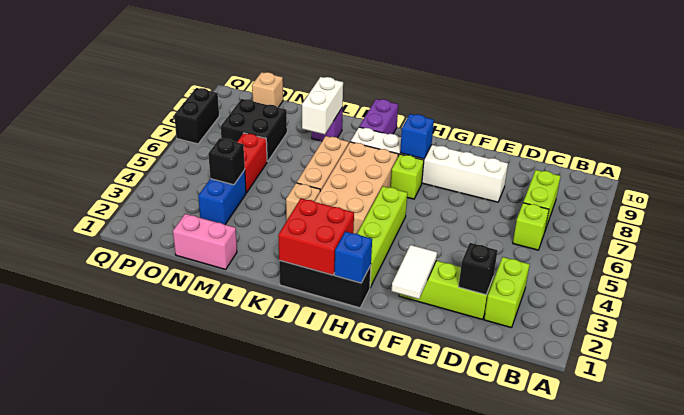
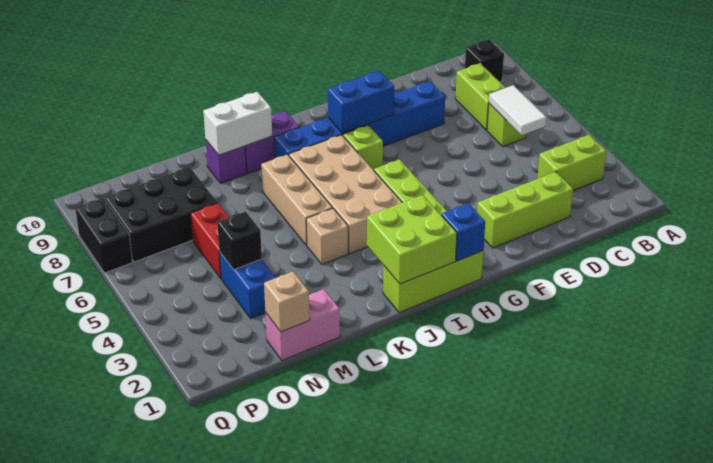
lime brick C2:C3 level 1 -> lime brick B3:C3 level 1
black brick D2 level 2 -> black brick B9 level 1
white brick E8:J8 level 1 -> blue brick E8:J8 level 1
white tile F1:F2 level 2 -> white tile C5:C6 level 2
black brick H1:J1 level 1 -> lime brick H1:J1 level 1
blue brick H8 level 2 -> blue brick G8:H8 level 2
red brick I1:J2 level 2 -> lime brick I1:J2 level 2
purple brick J9:J10 level 1 -> purple brick J9:K9 level 1
white brick L8:L9 level 2 -> white brick K9:L9 level 2
black brick N7:O8 level 1 -> black brick N7:P8 level 1
tan brick O10 level 1 -> tan brick N1 level 2

